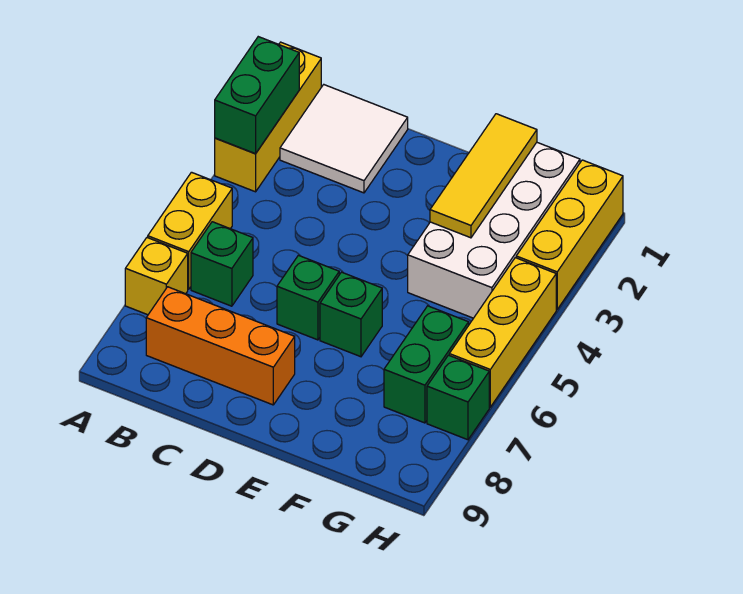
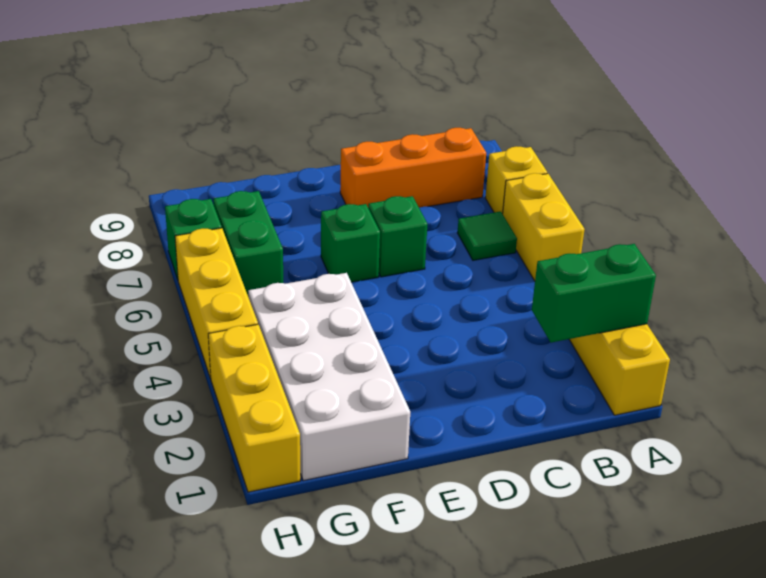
green brick A2:A3 level 2 -> green brick A2:B2 level 2
white tile B1:C2 level 1 -> none
green brick B6 level 1 -> green tile B6 level 1
yellow tile F1:F3 level 2 -> none

